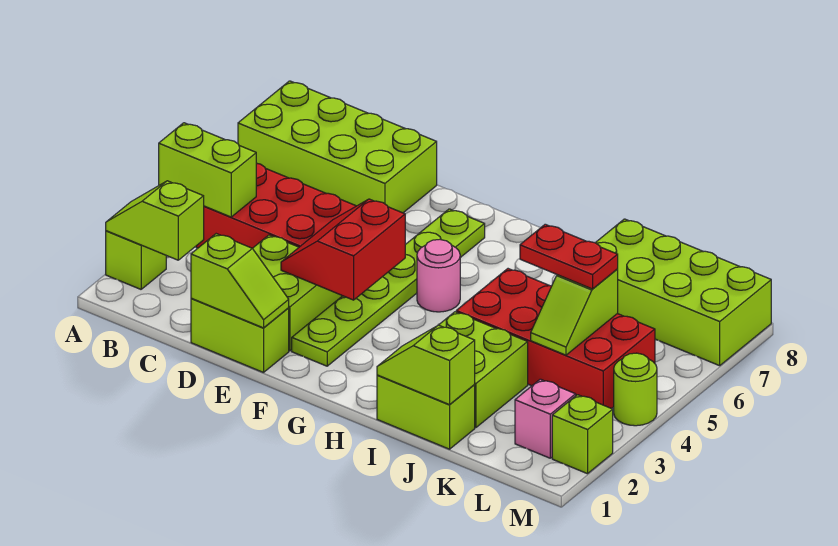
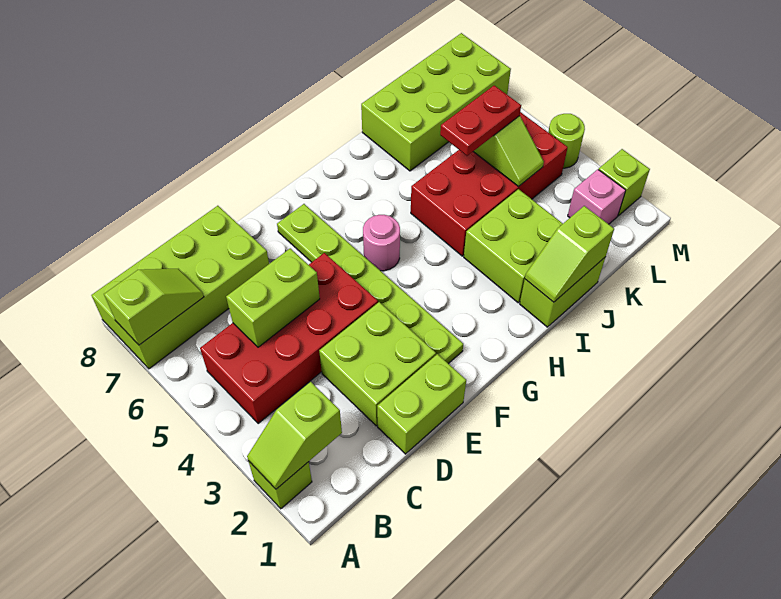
lime brick A4:B4 level 2 -> lime brick C5:D5 level 2
lime slope D1:E1 level 2 top D -> lime slope A7:B7 level 2 top A
red slope E3:F4 level 2 top F -> none

